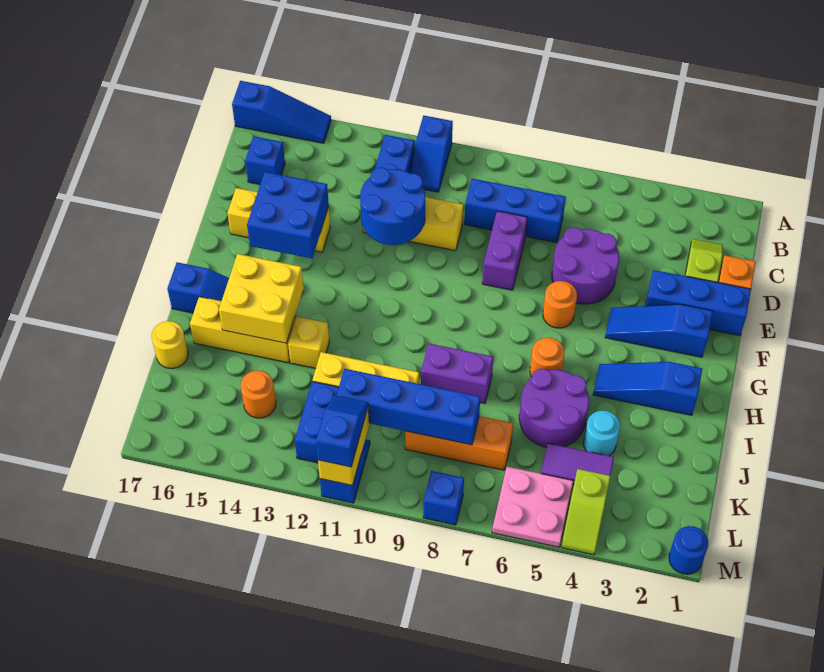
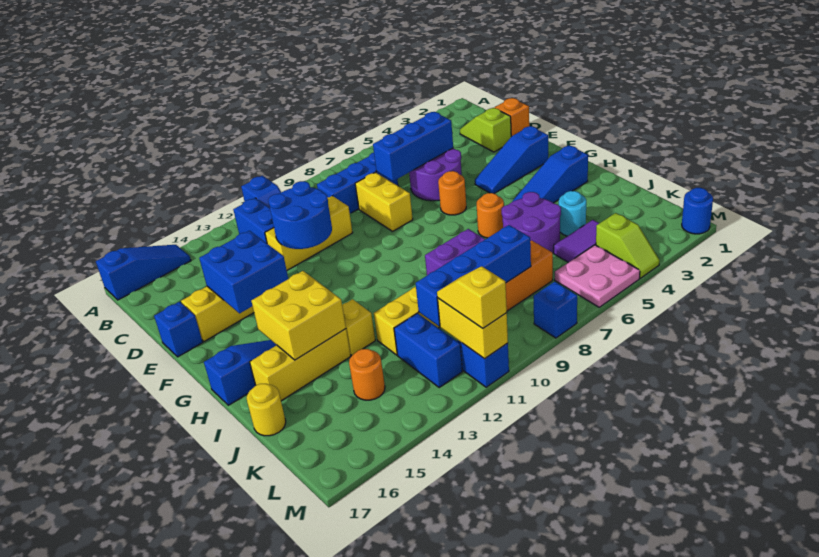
blue brick C16 level 1 -> blue brick E17 level 1
purple brick D8:E8 level 1 -> yellow brick D8:E8 level 1
blue brick E1:E3 level 1 -> blue brick D5:D7 level 2
blue slope L11:M11 level 3 top M -> yellow slope L11:M11 level 3 top M

